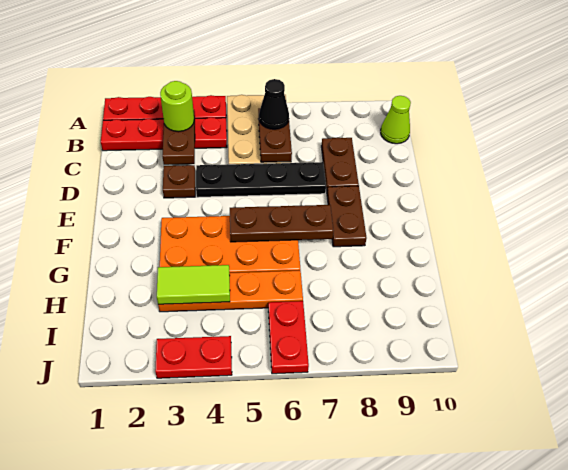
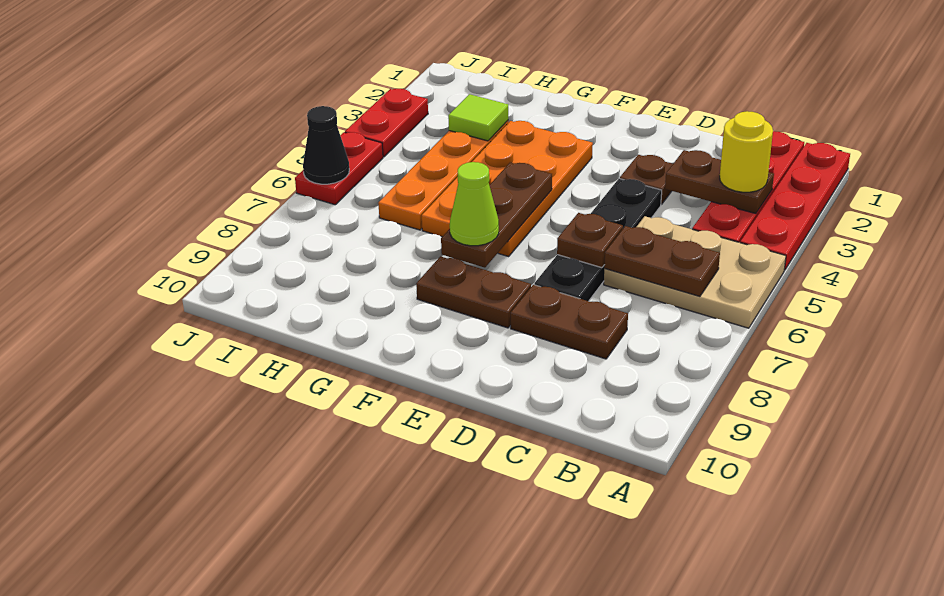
lime round brick B3 level 3 -> yellow round brick B3 level 3
black cone B6 level 3 -> black cone J6 level 2
lime cone B10 level 1 -> lime cone F7 level 3
none -> brown plate D6 level 2
lime tile H3:H4 level 2 -> lime tile H3 level 2
red plate I6:J6 level 1 -> red plate J5:J6 level 1

